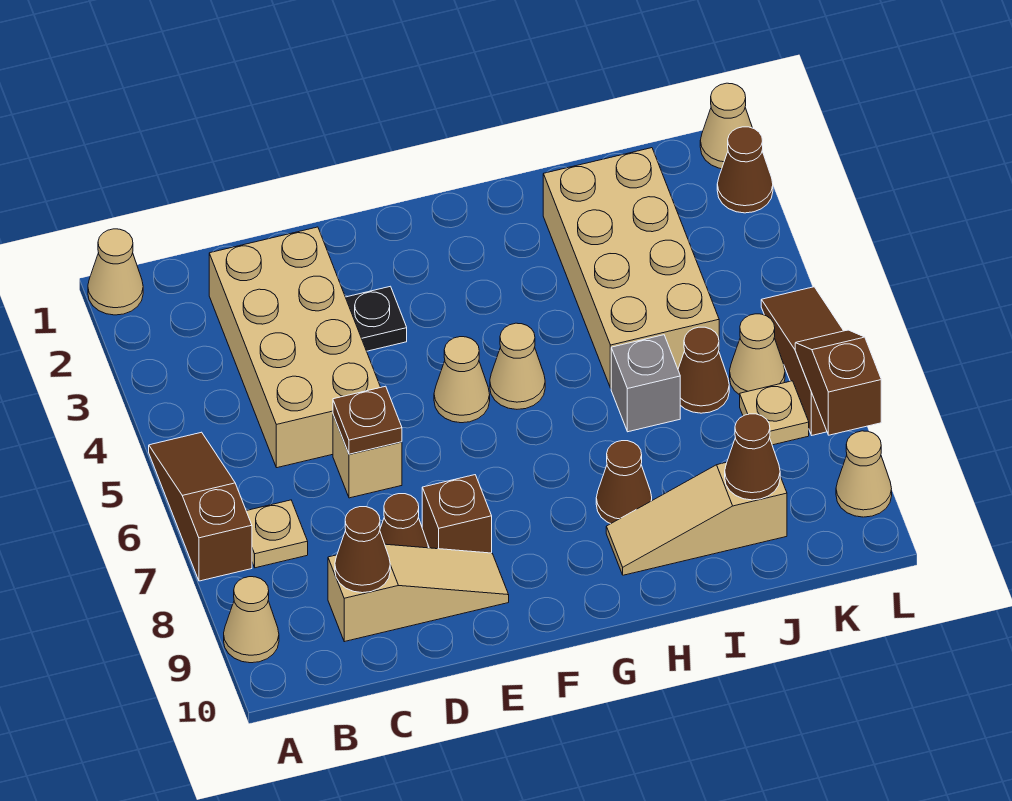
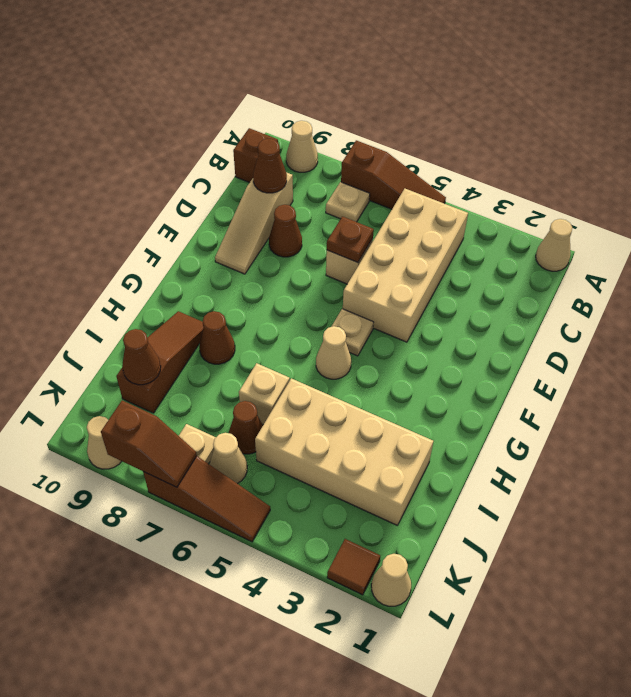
tan brick C2:D5 level 1 -> tan brick B4:E5 level 1
black plate E3 level 1 -> none
brown brick E8 level 1 -> brown brick B10 level 1
tan cone F5 level 1 -> tan plate F5 level 1
tan slope H9:J9 level 1 top J -> brown slope H9:J9 level 1 top J
grey brick I6 level 1 -> tan brick I6 level 1
brown cone L2 level 1 -> brown tile L2 level 1

